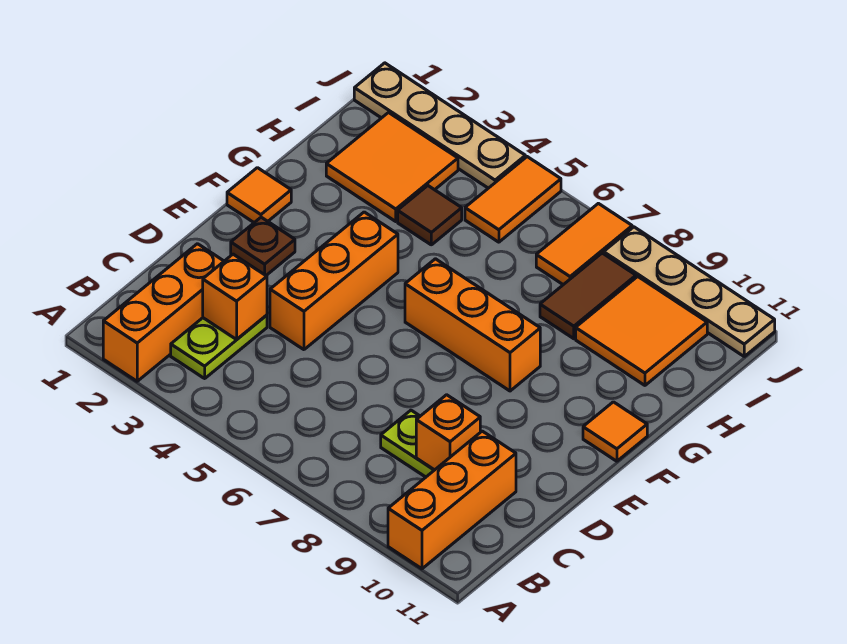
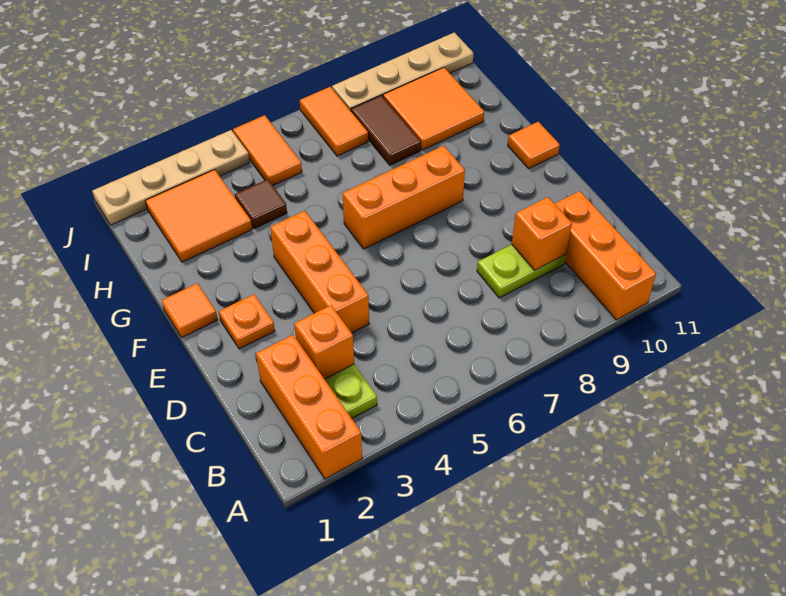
brown plate E2 level 1 -> orange plate E2 level 1

